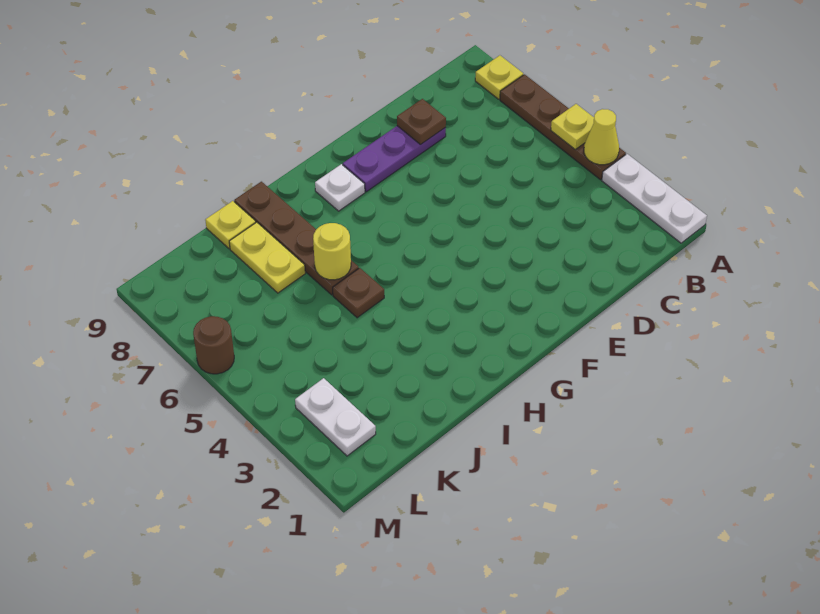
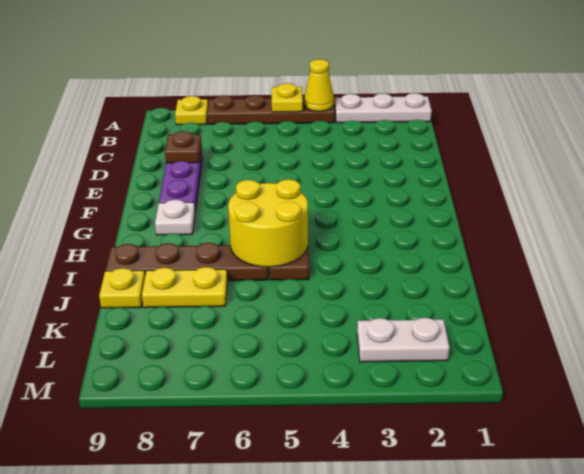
yellow round brick I6 level 2 -> yellow round brick H5:I6 level 2
brown round brick M6 level 1 -> none

